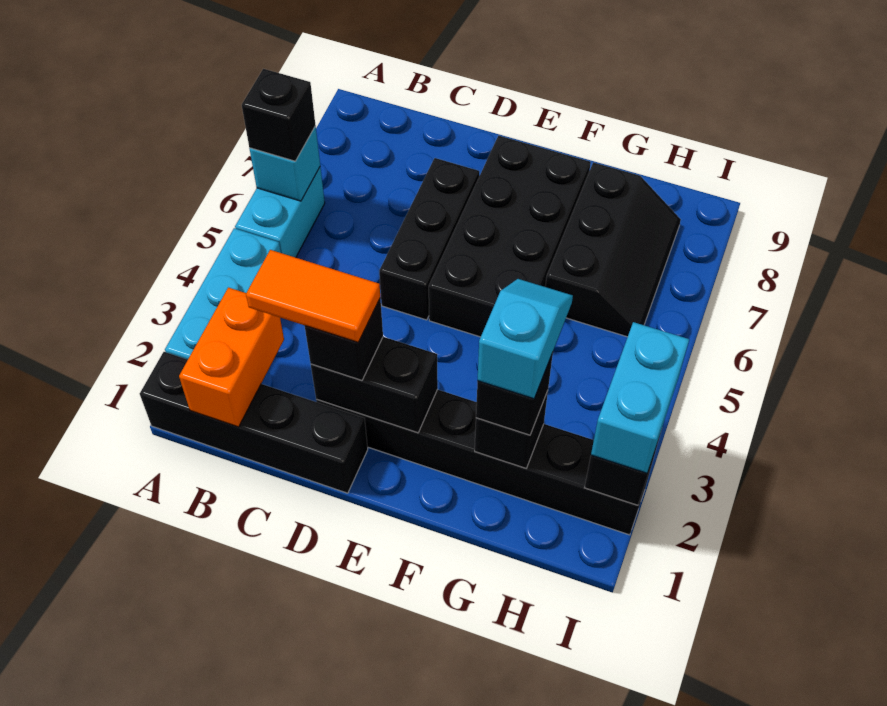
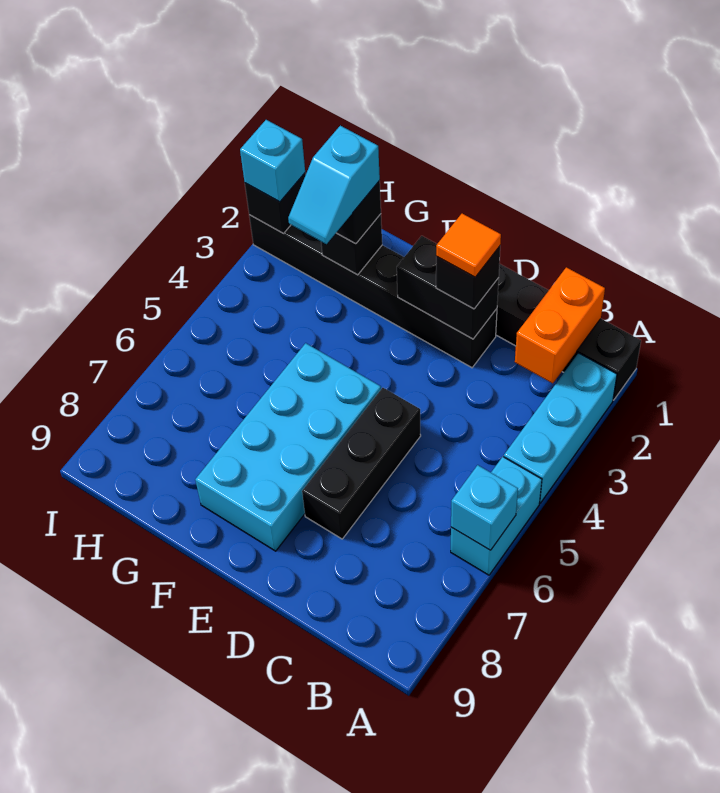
black brick A6 level 3 -> none
orange tile C2:D2 level 4 -> orange tile D2 level 4
black brick E5:F8 level 1 -> cyan brick E5:F8 level 1
black slope G6:H8 level 1 top G -> none
cyan brick I2:I3 level 3 -> cyan brick I2 level 3

